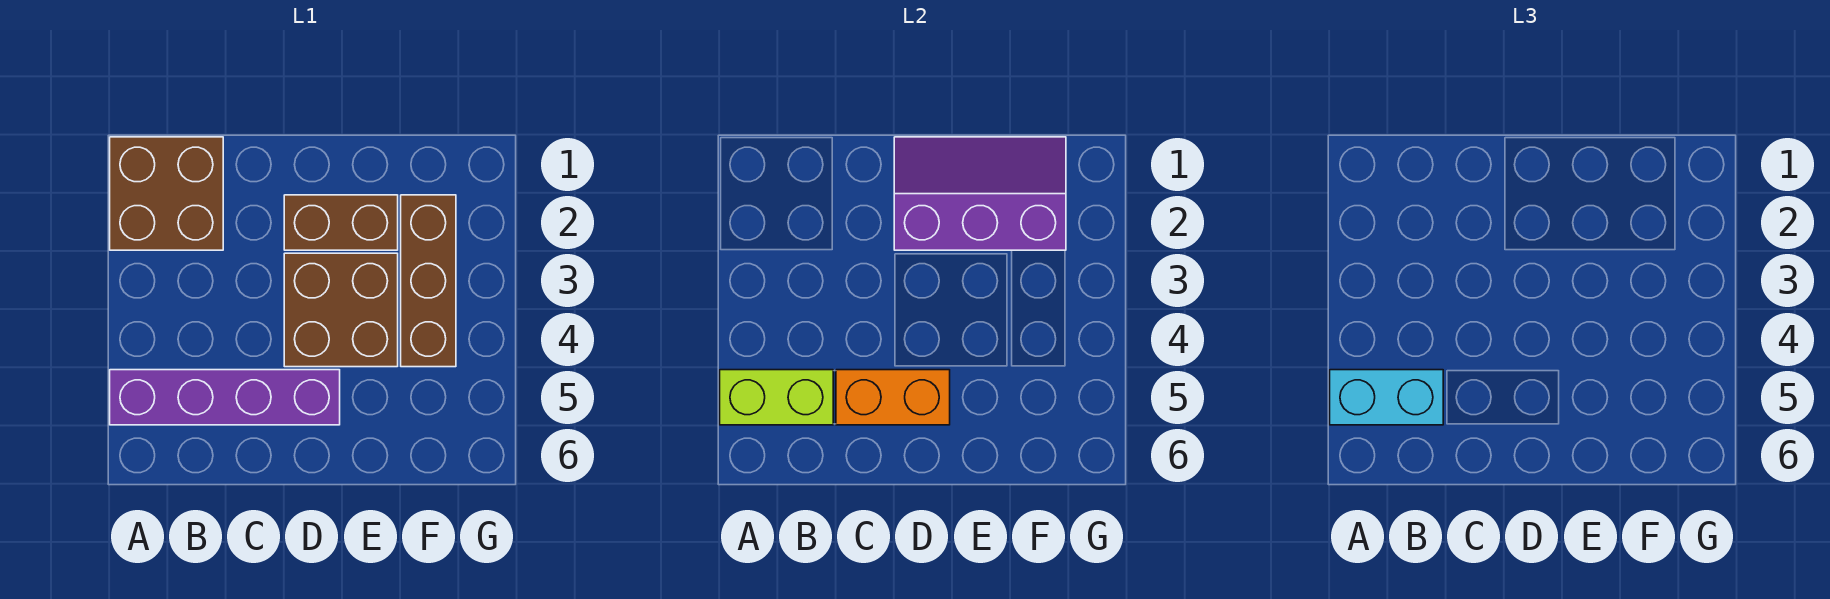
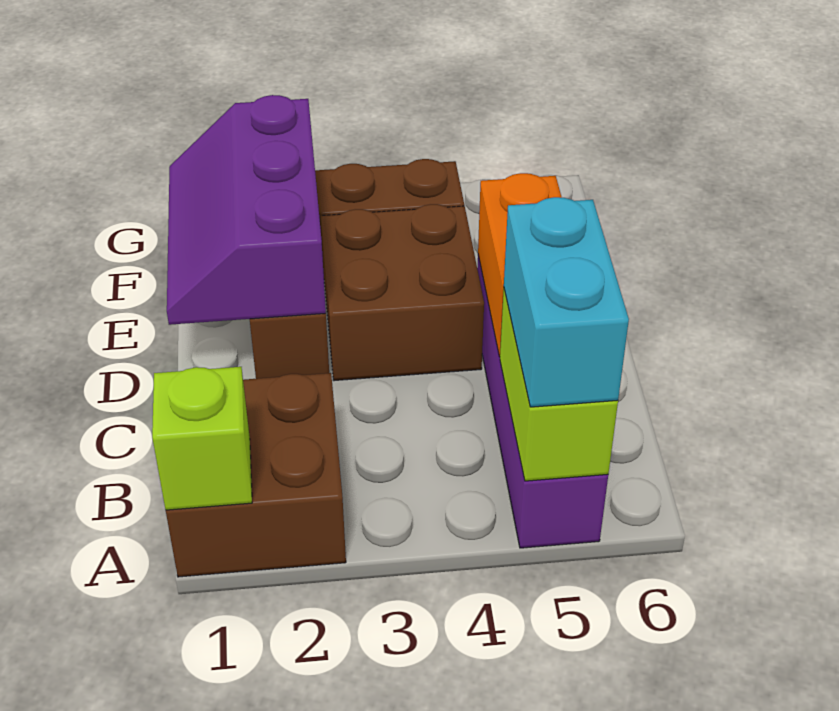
none -> lime brick A1 level 2

